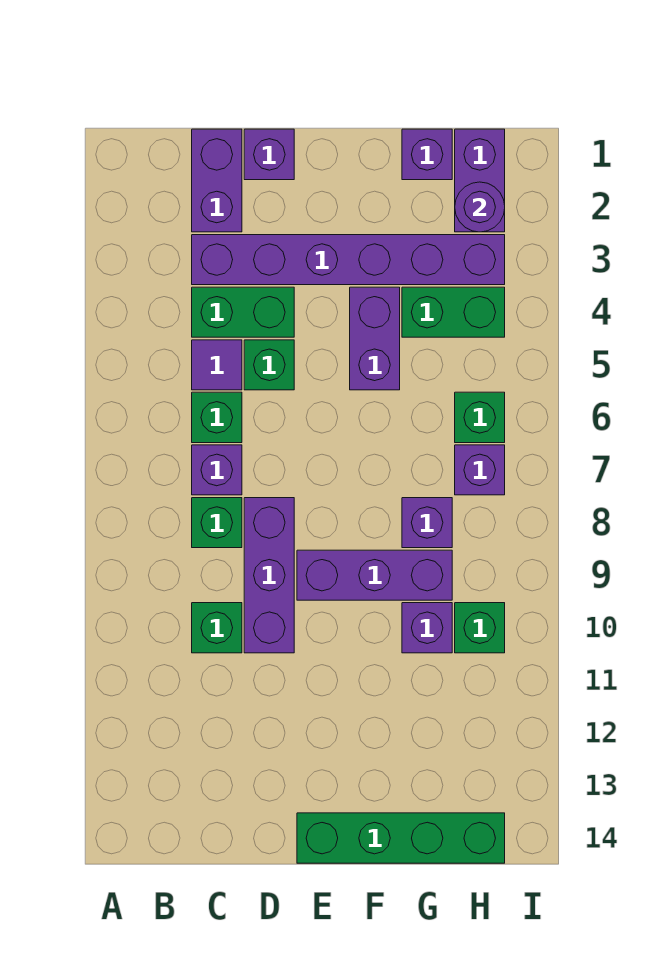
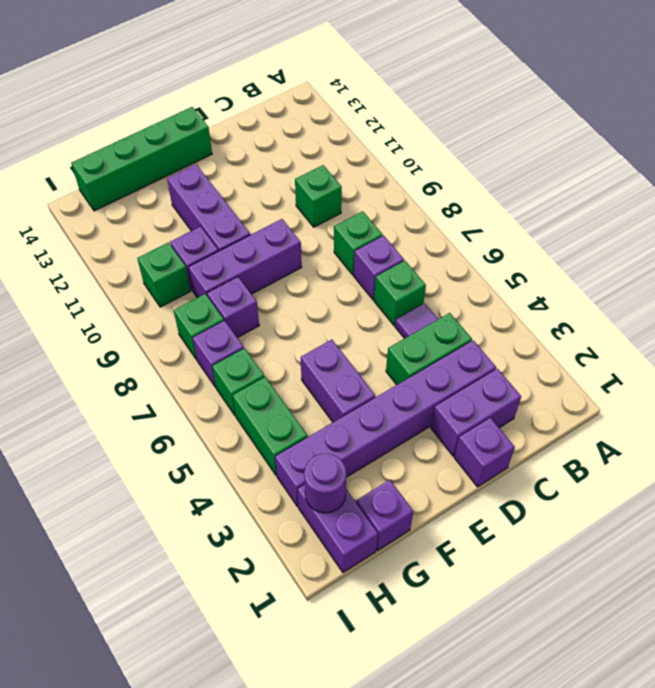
purple brick C1:C2 level 1 -> purple brick C2:D2 level 1
green brick D5 level 1 -> green brick H8 level 1
purple brick D8:D10 level 1 -> purple brick F10:F12 level 1
green brick G4:H4 level 1 -> green brick H4:H5 level 1

